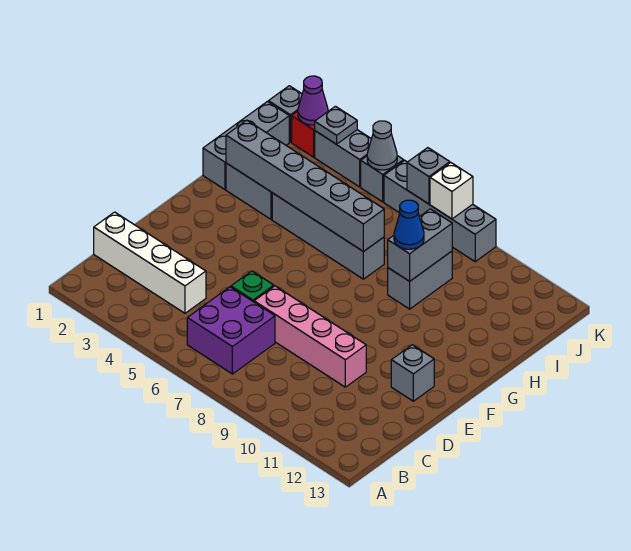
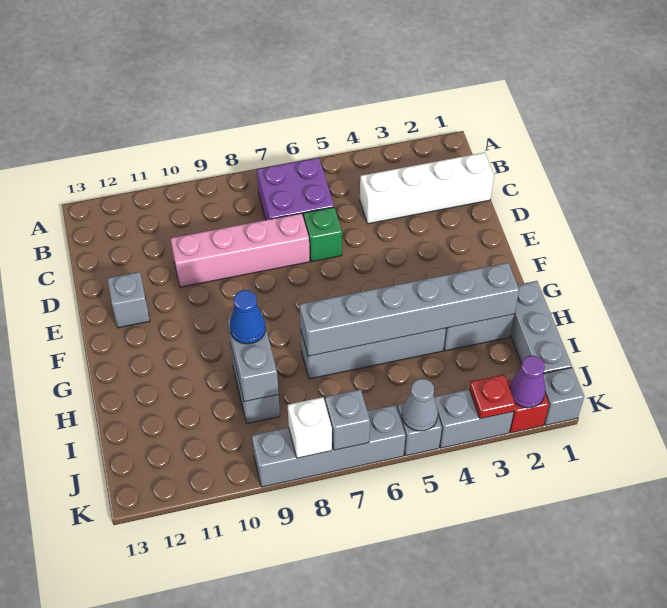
grey plate K3 level 2 -> red plate K3 level 2

